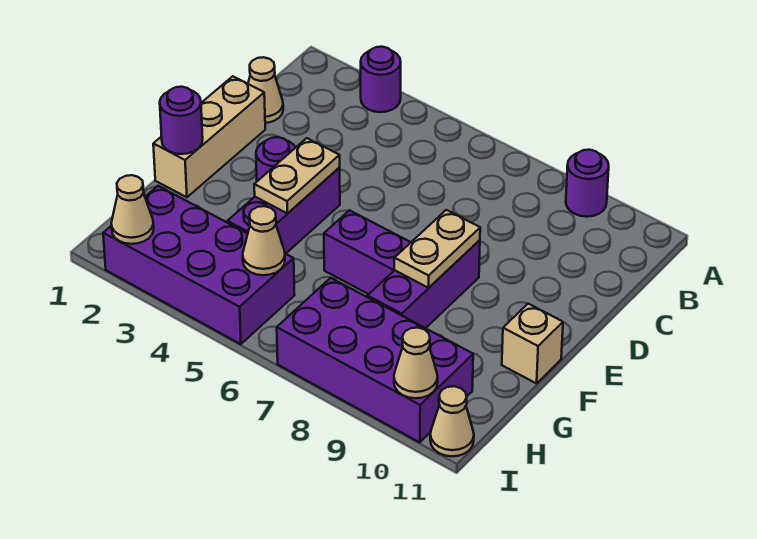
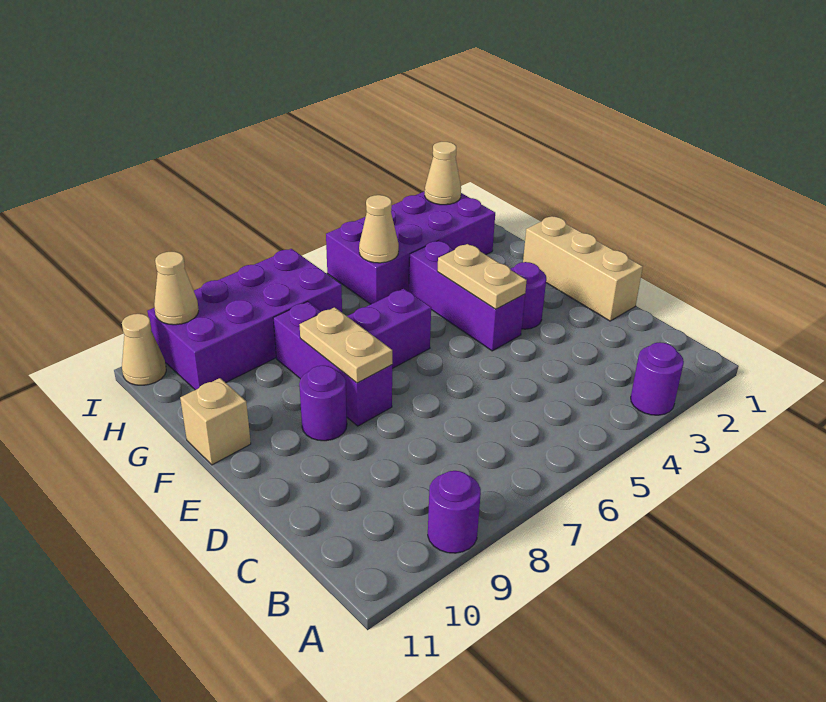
tan cone C1 level 1 -> none
purple round brick F1 level 2 -> purple round brick E9 level 1

